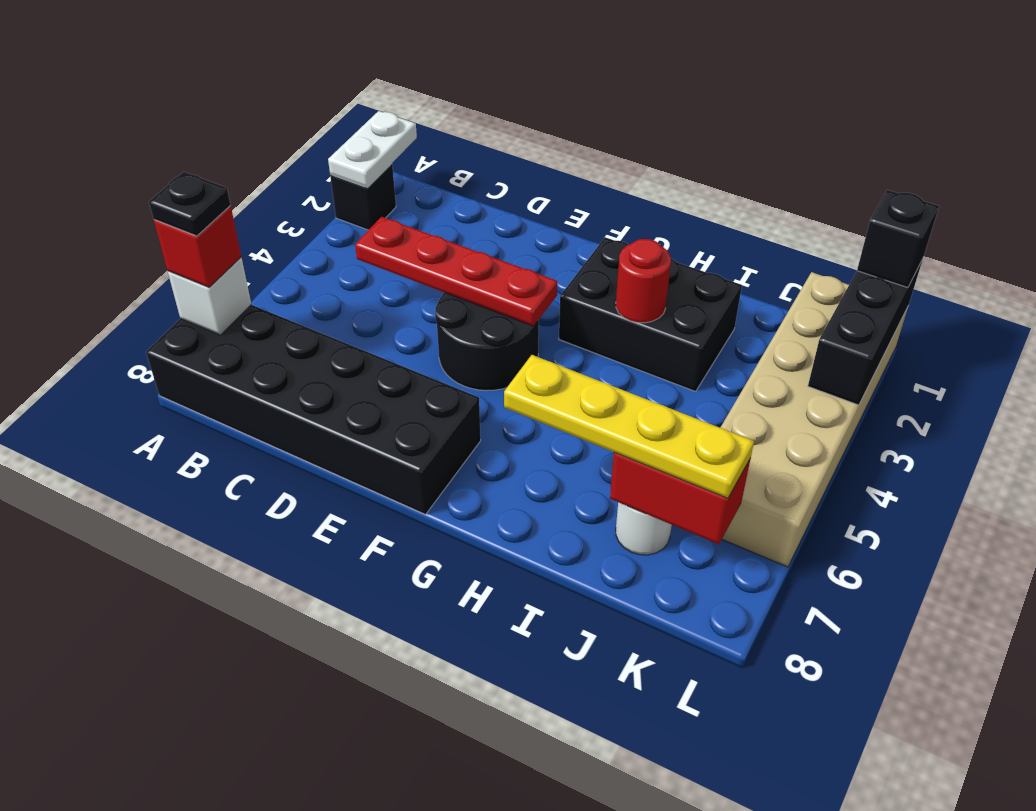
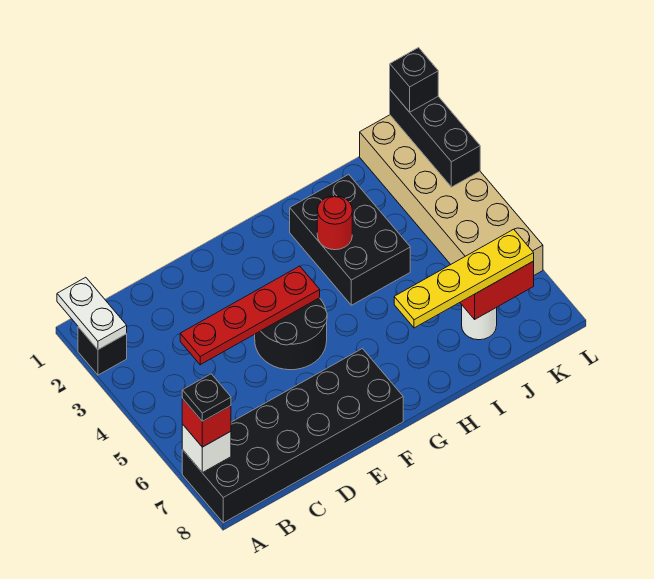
black brick G2:I3 level 1 -> black brick H2:I4 level 1

